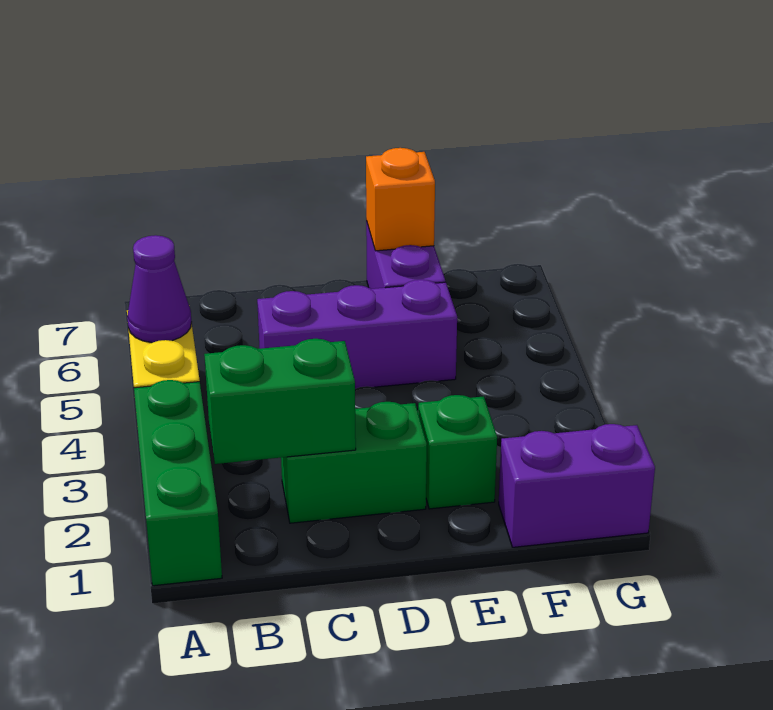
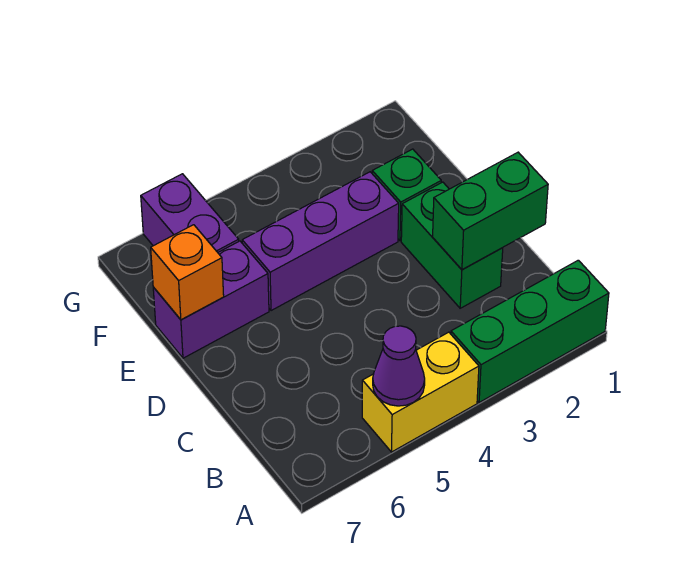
green brick B2:C2 level 2 -> green brick C1:C2 level 2
purple brick C5:E5 level 1 -> purple brick E3:E5 level 1
purple brick F1:G1 level 1 -> purple brick F6:G6 level 1

